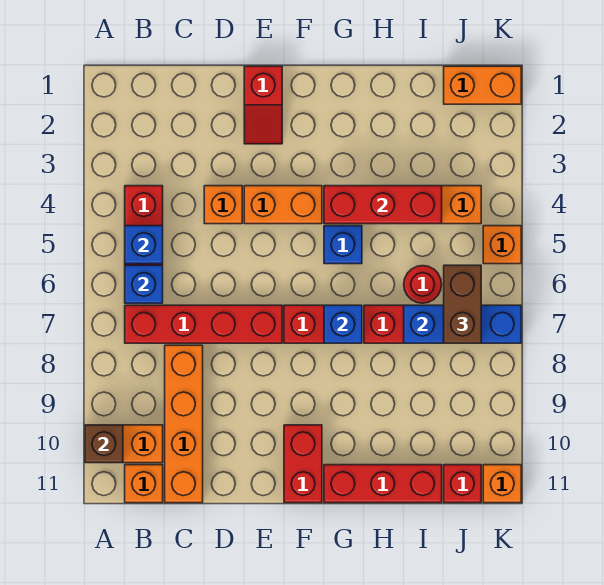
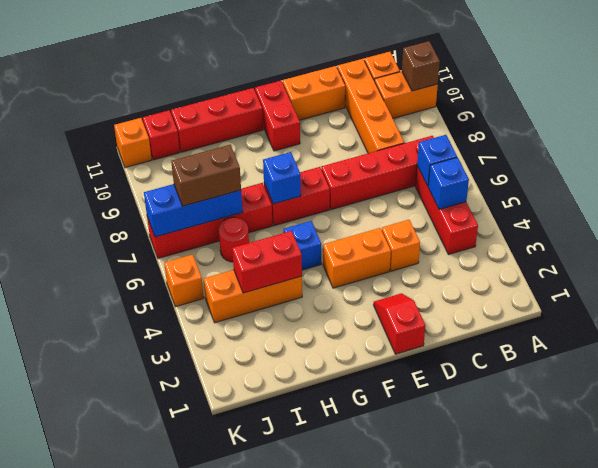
red brick G4:I4 level 2 -> red brick H4:I4 level 2
orange brick J1:K1 level 1 -> orange brick D11:E11 level 1
brown brick J6:J7 level 3 -> brown brick I7:J7 level 3

